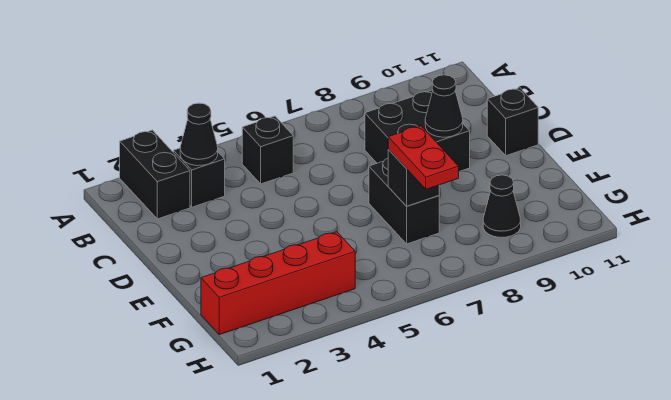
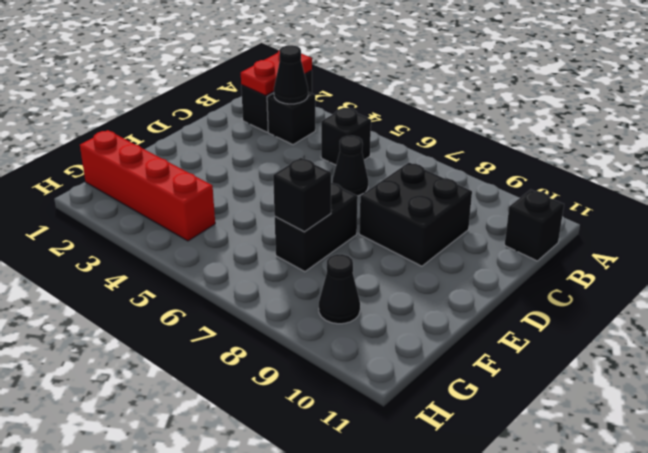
black cone D9 level 2 -> black cone C6 level 1
black brick D11 level 1 -> black brick B11 level 1
red plate F7:G7 level 3 -> red plate A2:B2 level 2

